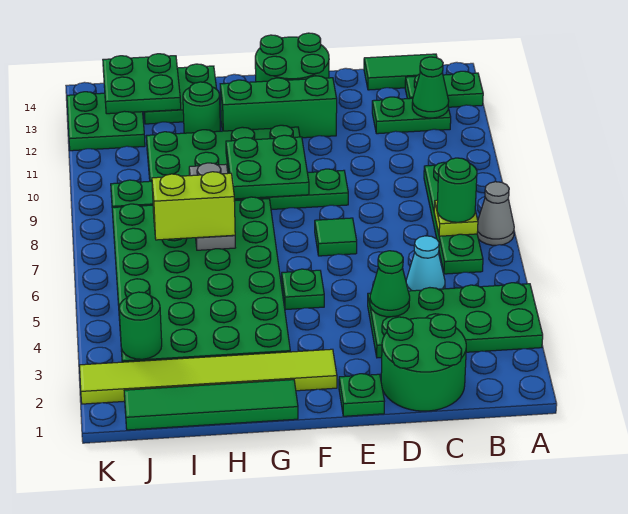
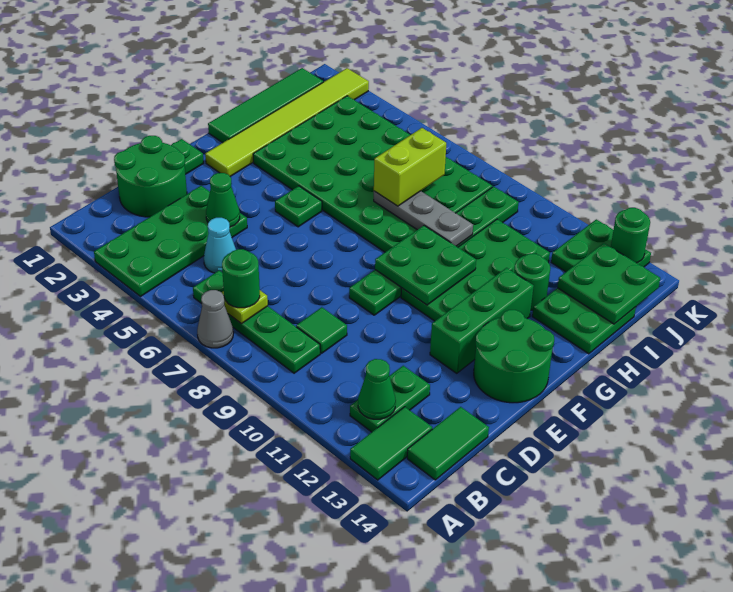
green plate A13:B13 level 1 -> green tile A13:B13 level 1
green tile E7 level 1 -> green tile C9 level 1
green round brick J3 level 2 -> green round brick K13 level 2

